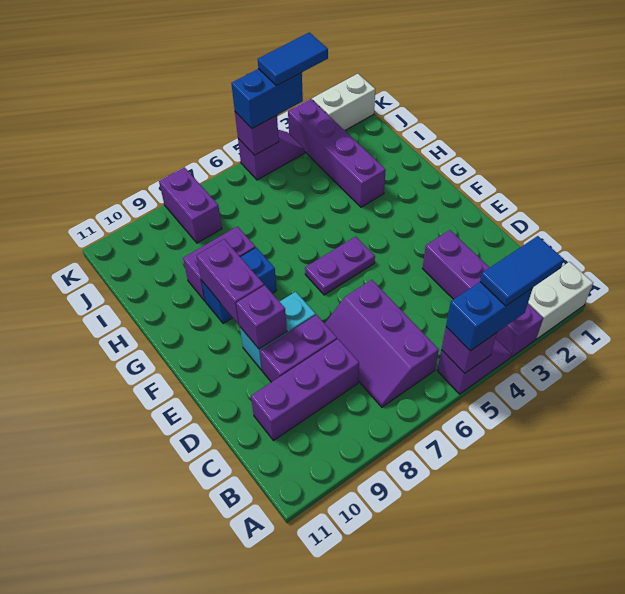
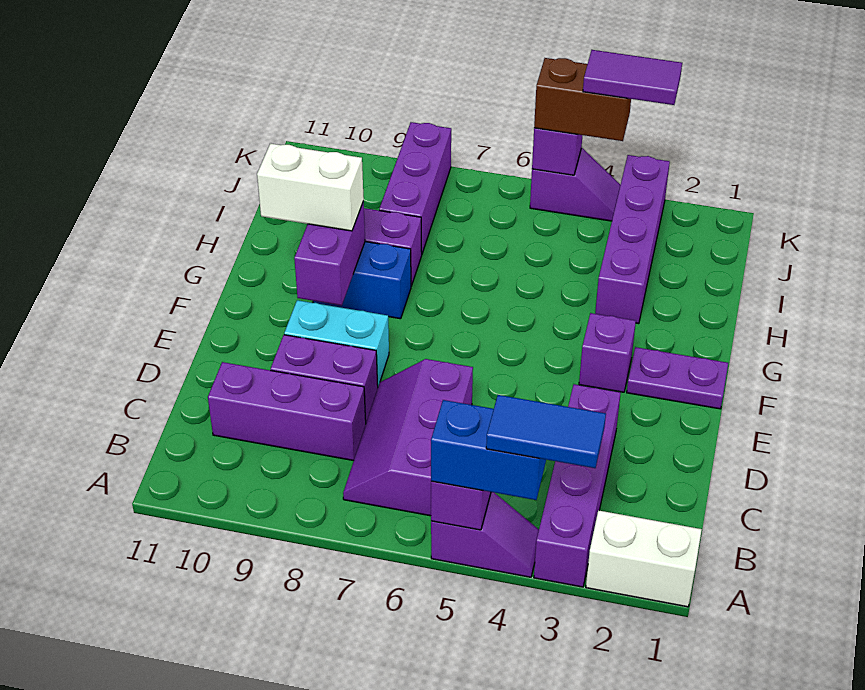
purple brick E9 level 2 -> purple brick F3 level 1
purple plate F5:F6 level 1 -> purple plate F1:F2 level 1
purple brick J8:K8 level 1 -> purple brick I8:K8 level 1
white brick K1:K2 level 1 -> white brick G9:G10 level 3
blue tile K3:K4 level 4 -> purple tile K3:K4 level 4
blue brick K4:K5 level 3 -> brown brick K4:K5 level 3

